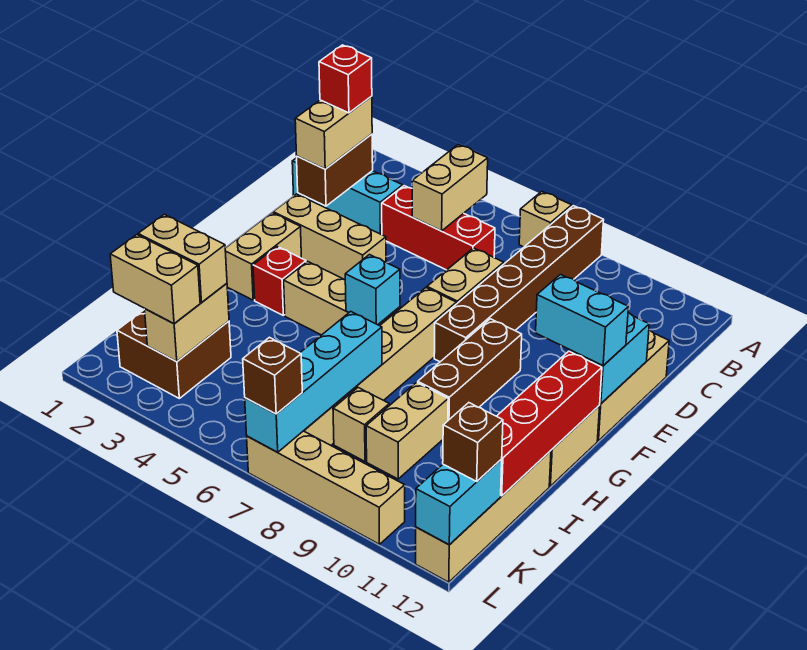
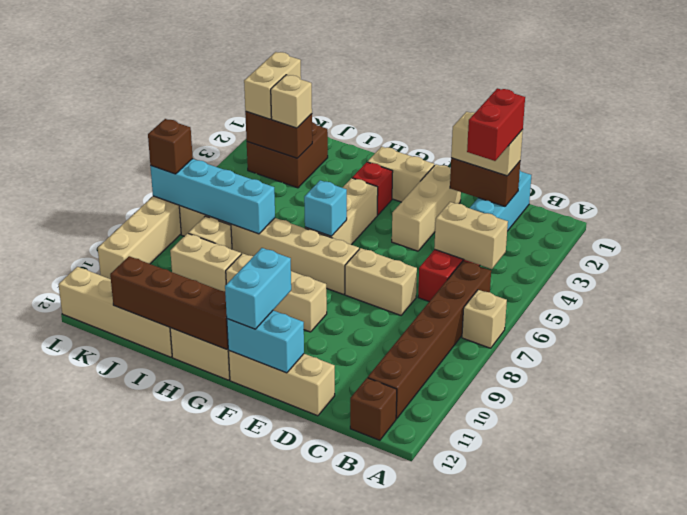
brown brick A8:F8 level 1 -> brown brick B6:B11 level 1
red brick C2 level 4 -> red brick C2:C3 level 4
brown brick F9:H9 level 1 -> tan brick F9:H9 level 1
red brick G12:J12 level 2 -> brown brick G12:J12 level 2
tan brick J2:J3 level 3 -> tan brick J3 level 3
tan brick J3:K3 level 2 -> brown brick J3:K3 level 2
cyan brick K12:L12 level 2 -> none
brown brick K12 level 3 -> brown brick B12 level 1

